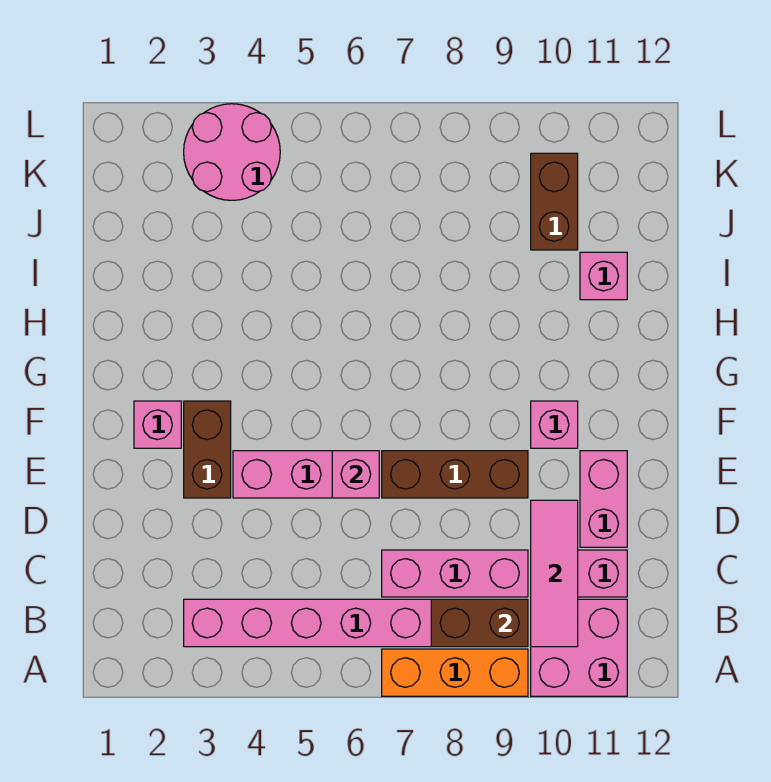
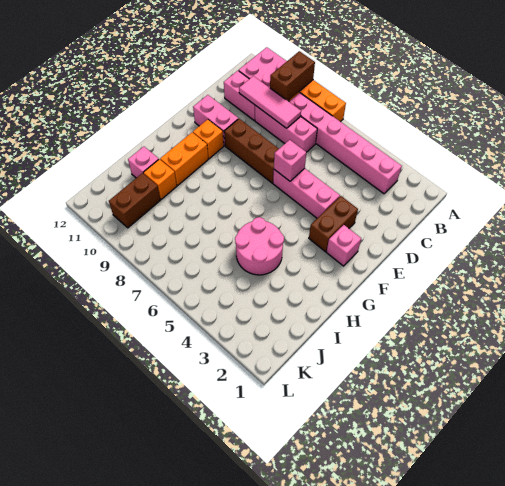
brown brick B8:B9 level 2 -> brown brick A9:B9 level 2
pink tile B10:D10 level 2 -> pink tile C8:C10 level 2
pink brick D11:E11 level 1 -> pink brick E10:E11 level 1
pink brick F10 level 1 -> orange brick F10 level 1
none -> orange brick G10:H10 level 1
none -> orange brick I10 level 1
pink round brick K3:L4 level 1 -> pink round brick H4:I5 level 1

